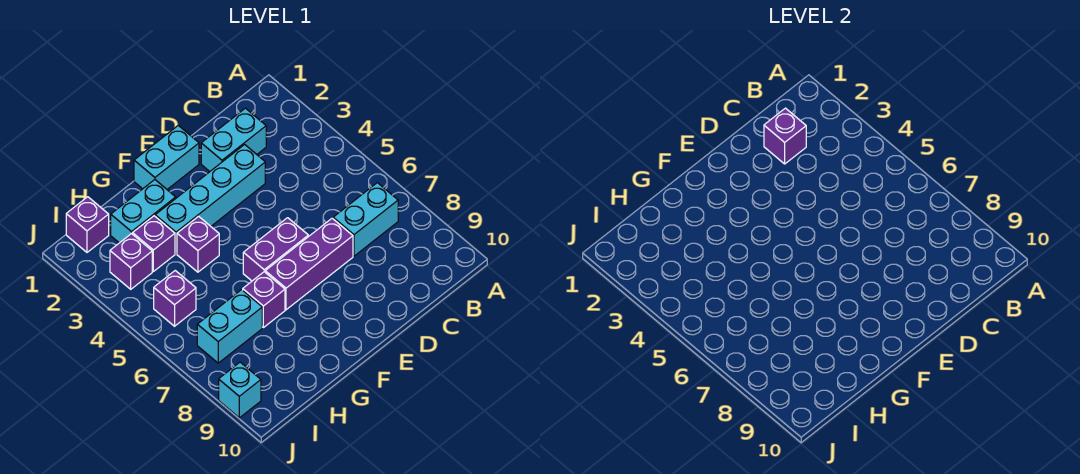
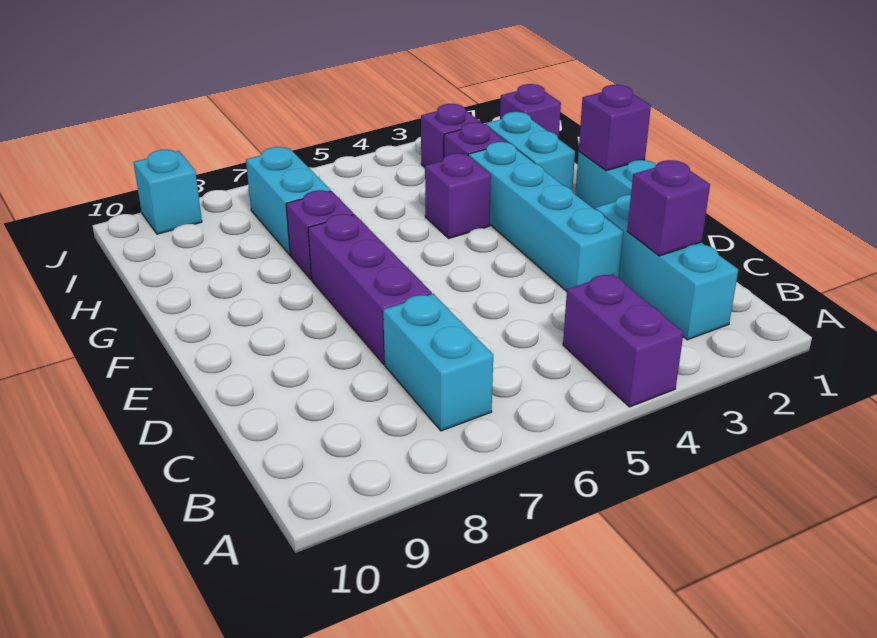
cyan brick C2:D2 level 1 -> cyan brick B2:D2 level 1
purple brick E6:F6 level 1 -> purple brick A4:B4 level 1
purple brick I5 level 1 -> purple brick F1 level 2

